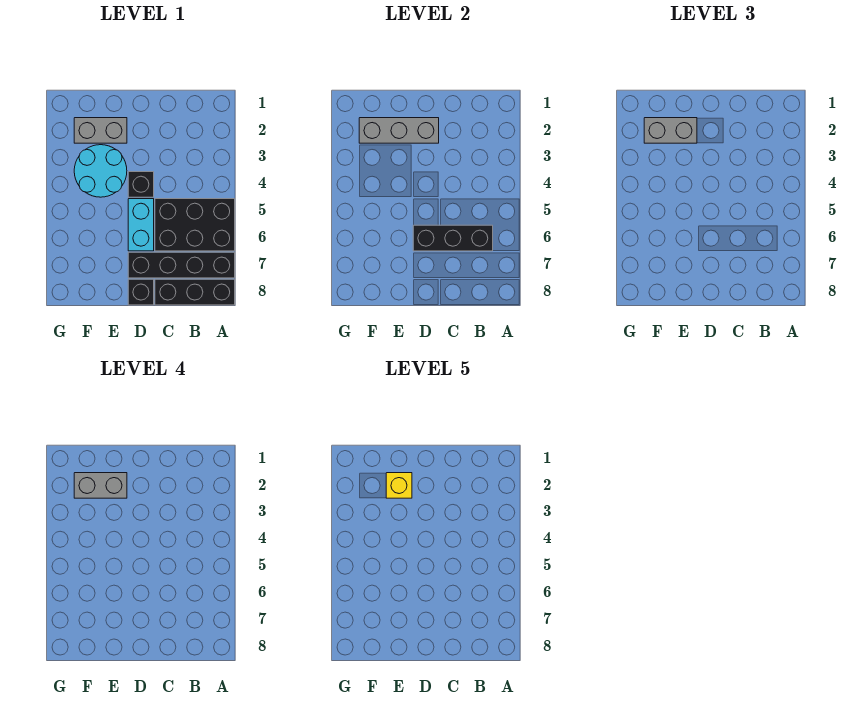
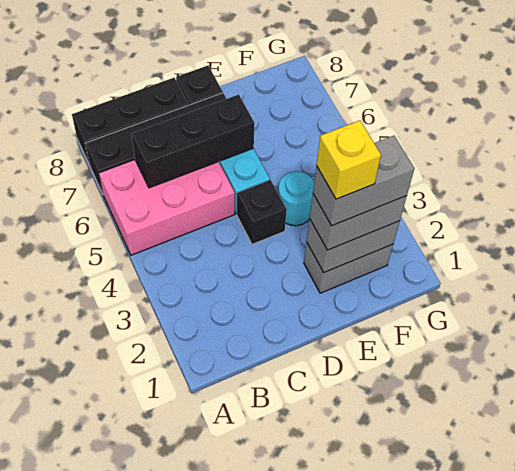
black brick A5:C6 level 1 -> pink brick A5:C6 level 1
grey brick D2:F2 level 2 -> grey brick E2:F2 level 2
cyan round brick E3:F4 level 1 -> cyan round brick E4 level 1

